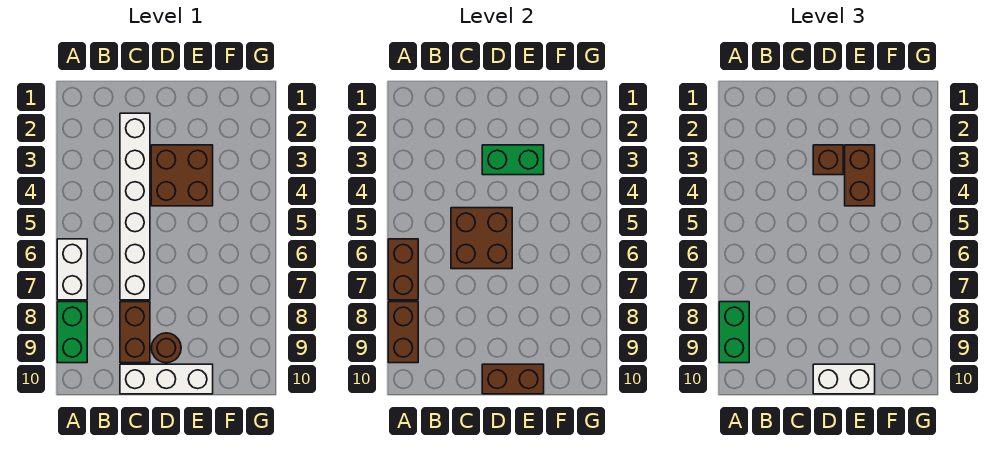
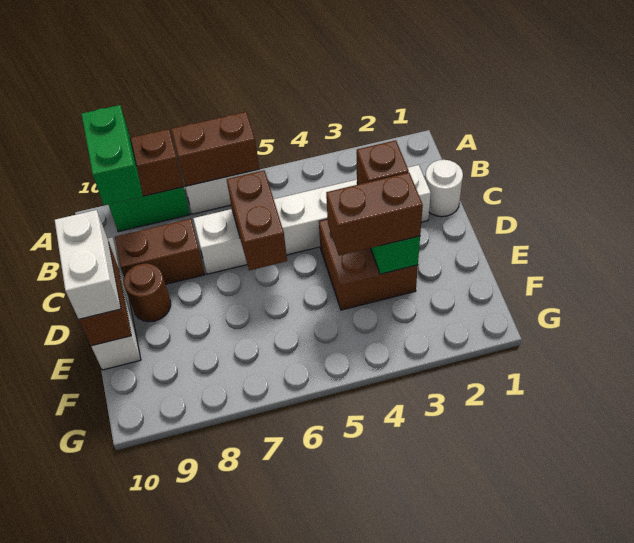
green brick A8:A9 level 3 -> green brick A9:B9 level 3
none -> white round brick C1 level 1
brown brick C5:D6 level 2 -> brown brick C6:D6 level 2

